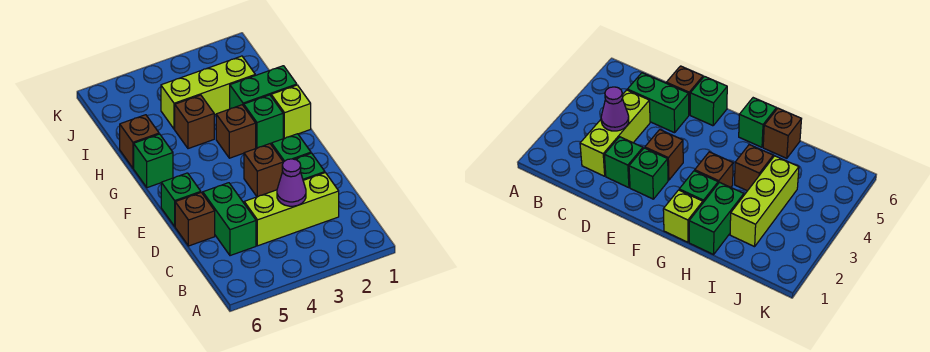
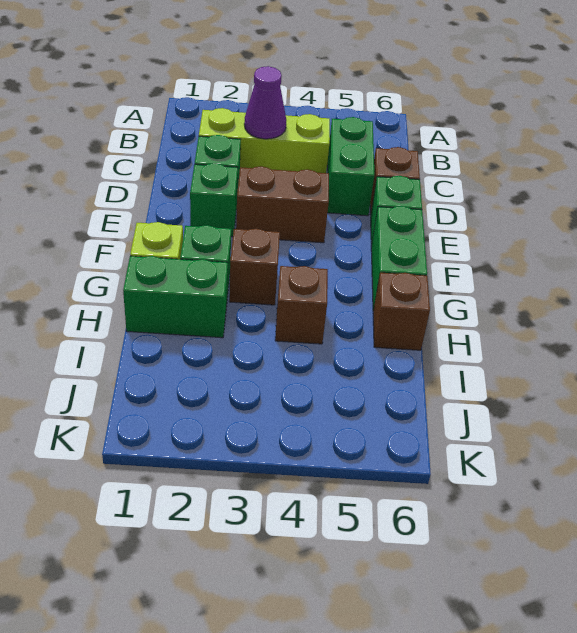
brown brick E3 level 1 -> brown brick E3:E4 level 1
green brick G6 level 1 -> green brick F6:G6 level 1
lime brick I2:I4 level 1 -> none

